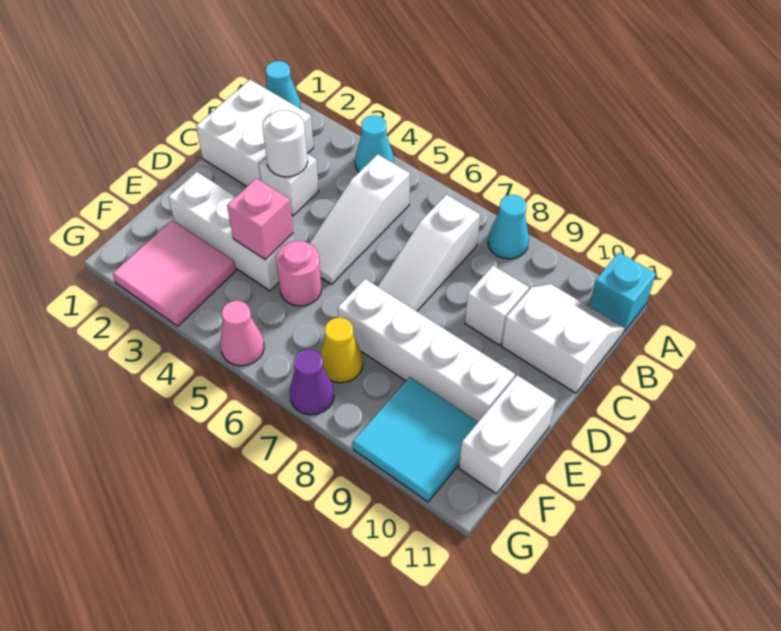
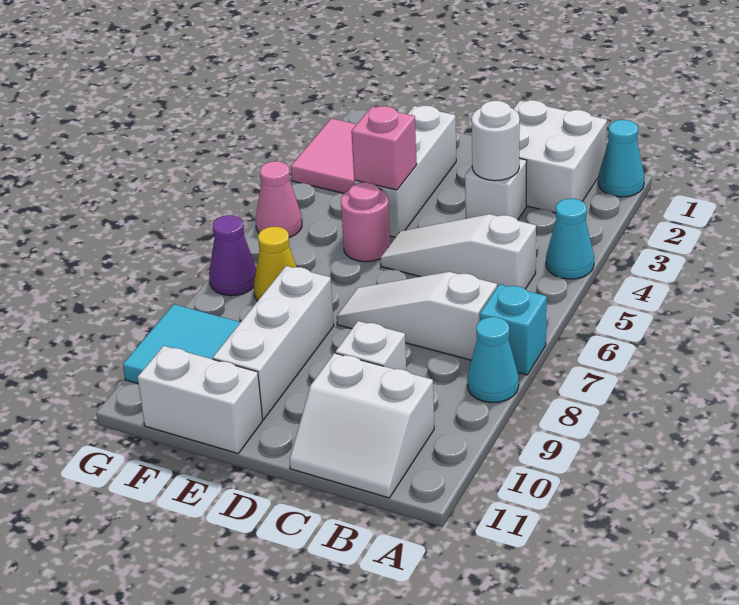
cyan brick A11 level 1 -> cyan brick A7 level 1
white slope B10:C11 level 1 top C -> white slope B10:C11 level 1 top 10
white brick E7:E10 level 1 -> white brick E8:E10 level 1

